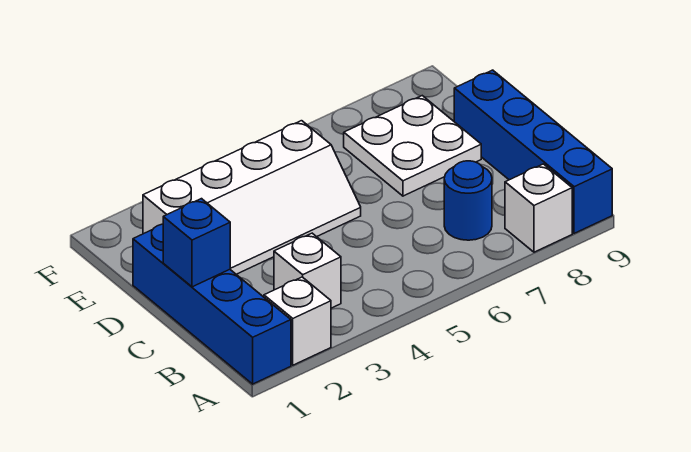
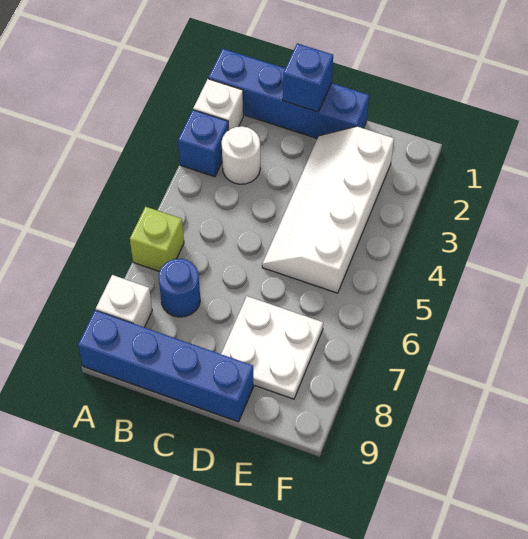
none -> blue brick A3 level 1
none -> lime brick A6 level 1
white brick B3 level 1 -> white round brick B3 level 1

